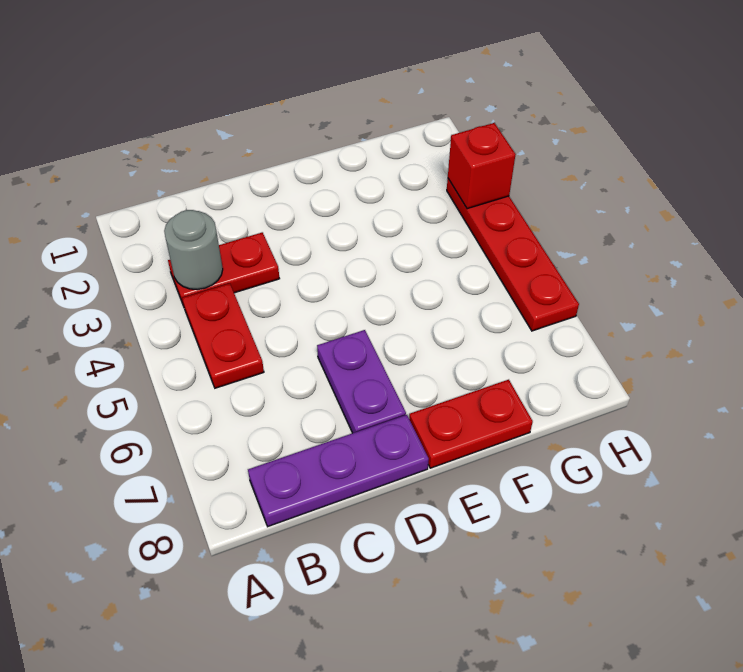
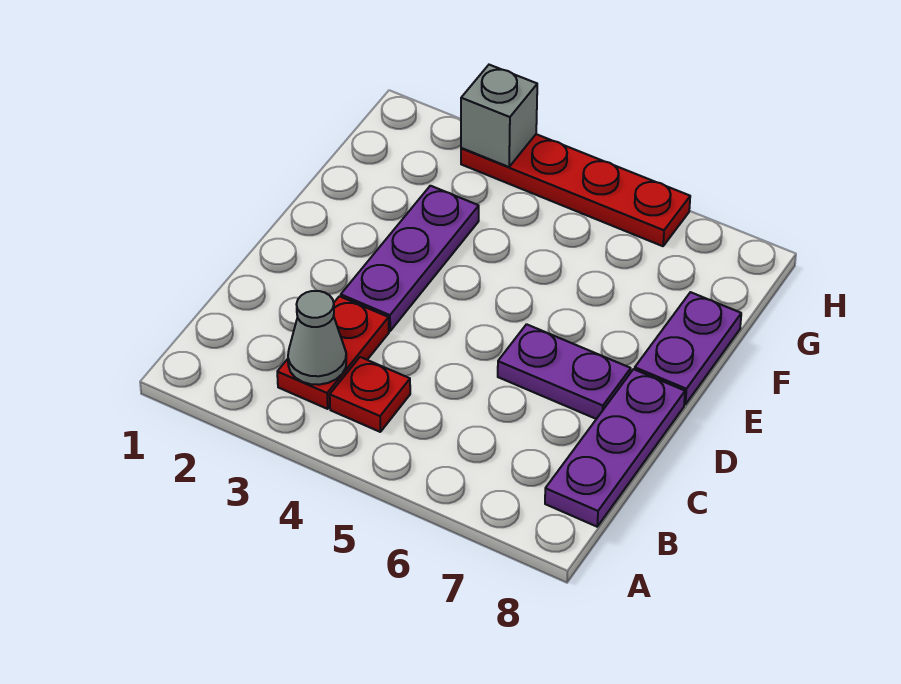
grey round brick B3 level 2 -> grey cone B3 level 2
red plate B4:B5 level 1 -> red plate B4 level 1
none -> purple plate D3:F3 level 1
red plate E8:F8 level 1 -> purple plate E8:F8 level 1
red brick H3 level 2 -> grey brick H3 level 2

